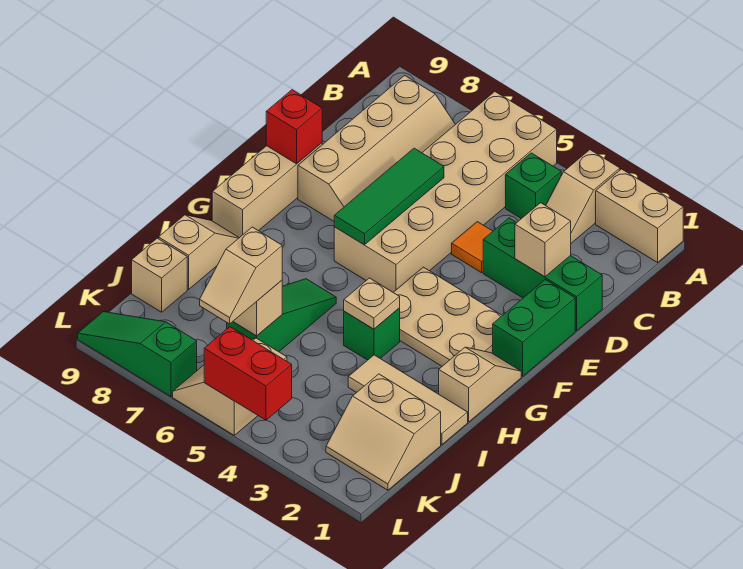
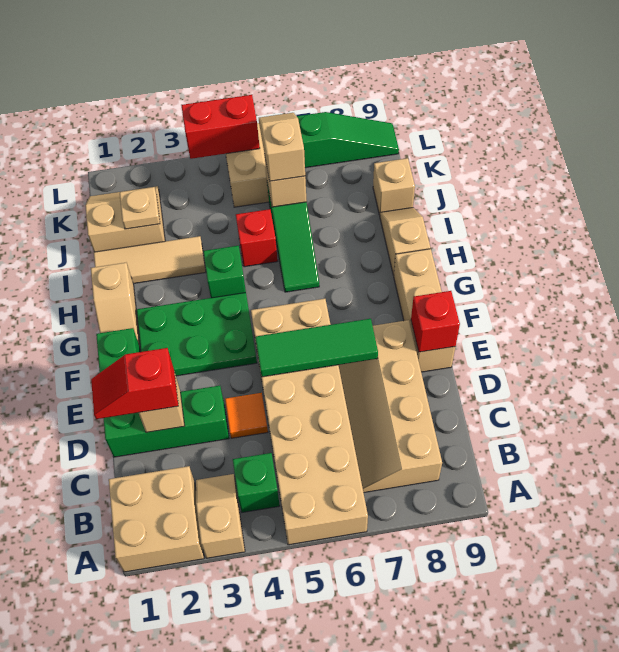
tan brick A1:A2 level 1 -> tan brick A1:B2 level 1
none -> red slope D1:D2 level 3 top 2
green tile D6:F6 level 2 -> green tile E5:E7 level 2
tan plate F2:G4 level 1 -> green plate F2:G4 level 1
tan plate H4 level 2 -> tan plate J2 level 2
tan slope H9:I9 level 1 top I -> tan slope H9:I9 level 1 top H
none -> red brick I5 level 1

